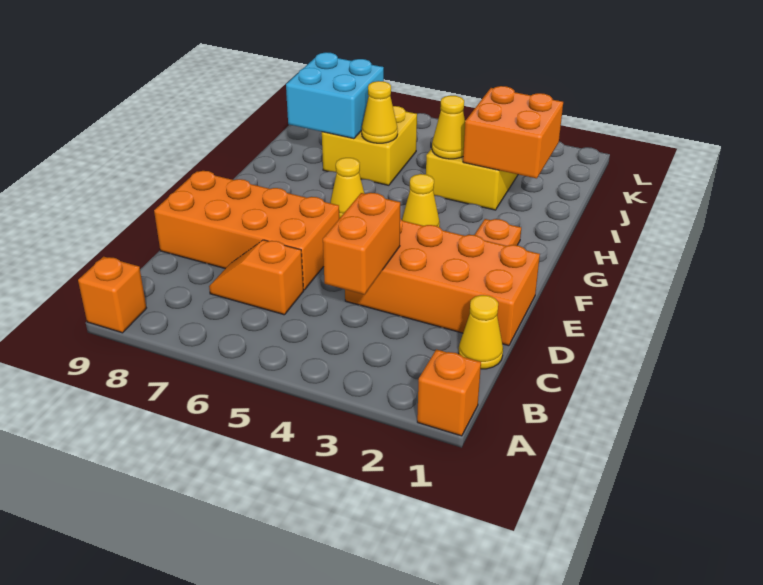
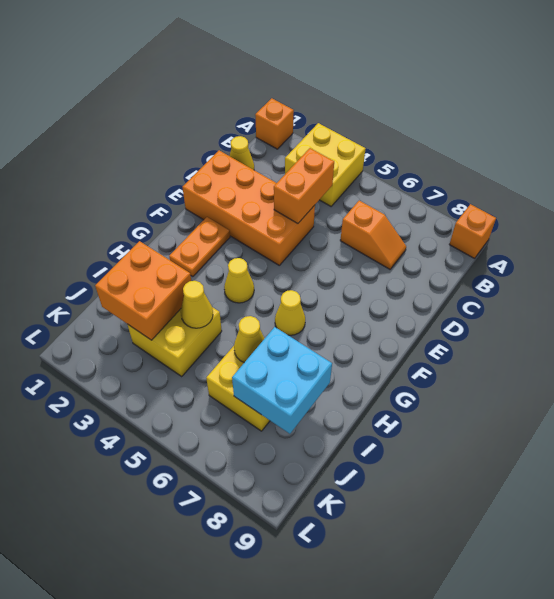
none -> yellow brick A3:B4 level 1
orange brick D6:E9 level 1 -> none

